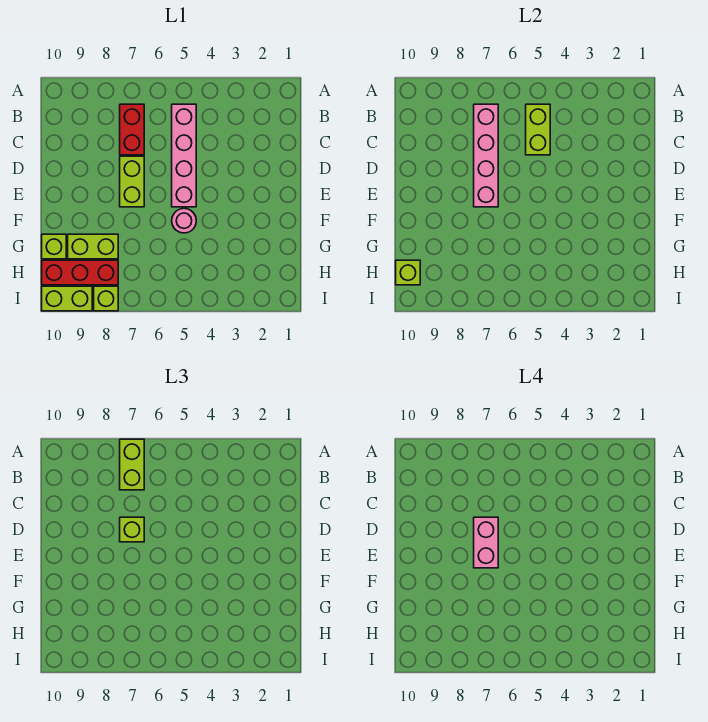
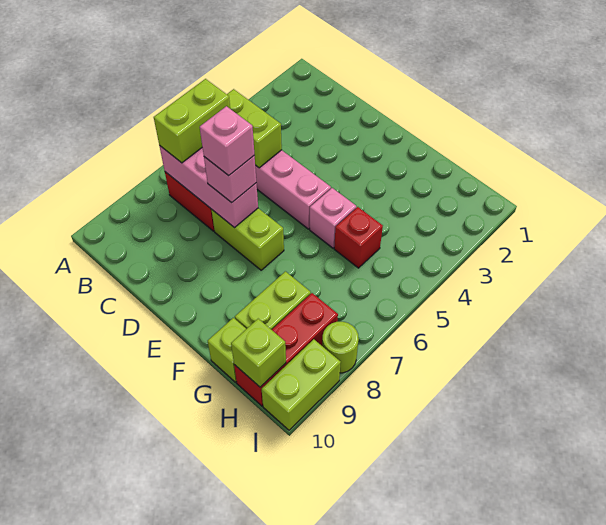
lime brick A7:B7 level 3 -> lime brick B6:B7 level 3
pink brick B7:E7 level 2 -> pink brick B7:D7 level 2
lime brick D7 level 3 -> pink brick D7 level 3
pink brick D7:E7 level 4 -> pink brick D7 level 4
pink round brick F5 level 1 -> pink brick F5 level 1
none -> red brick G5 level 1
lime brick I8 level 1 -> lime round brick I8 level 1

